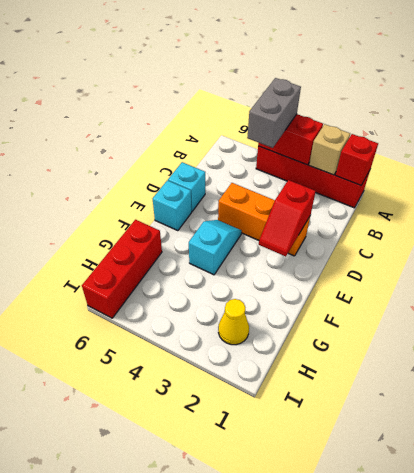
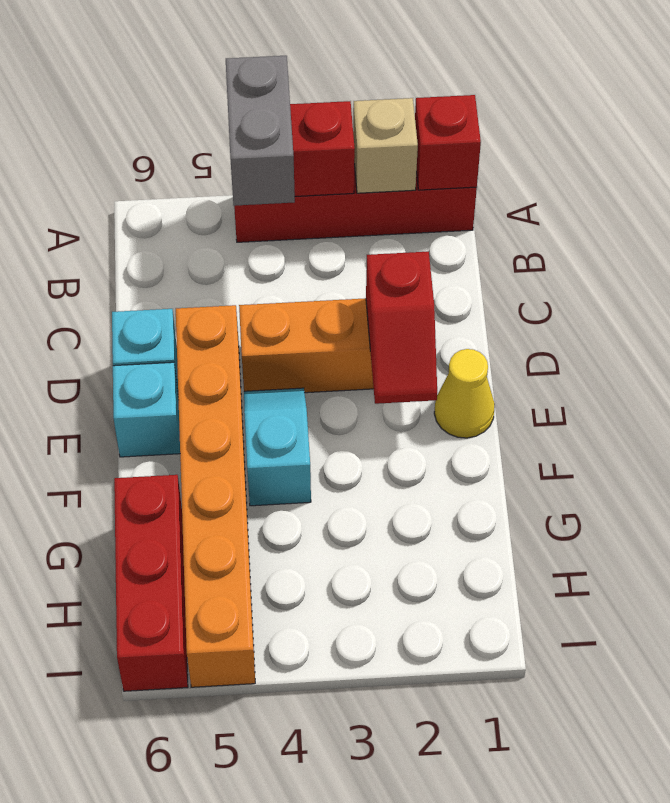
none -> orange brick D5:I5 level 1
yellow cone H2 level 1 -> yellow cone E1 level 1

